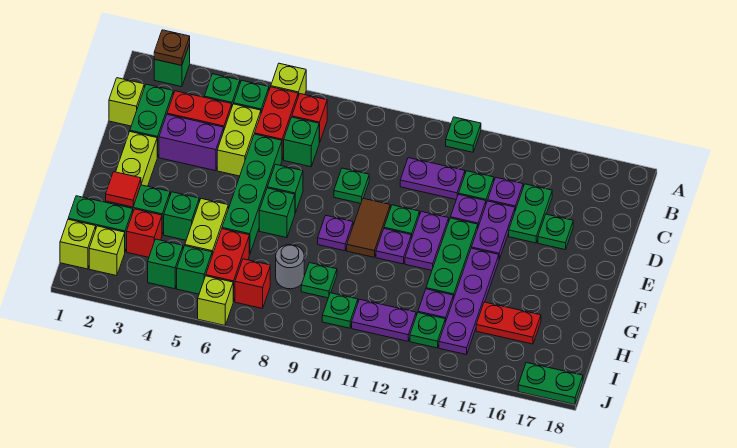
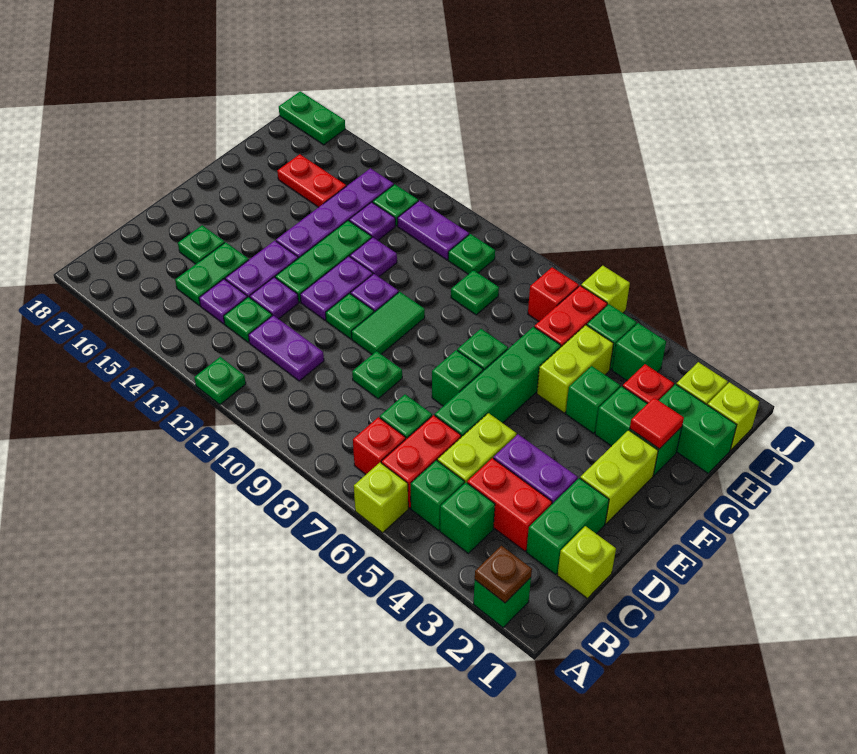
brown tile E10:F10 level 1 -> green tile E10:F10 level 1
purple plate F9 level 1 -> purple plate G12 level 1
grey round brick H8 level 1 -> none

